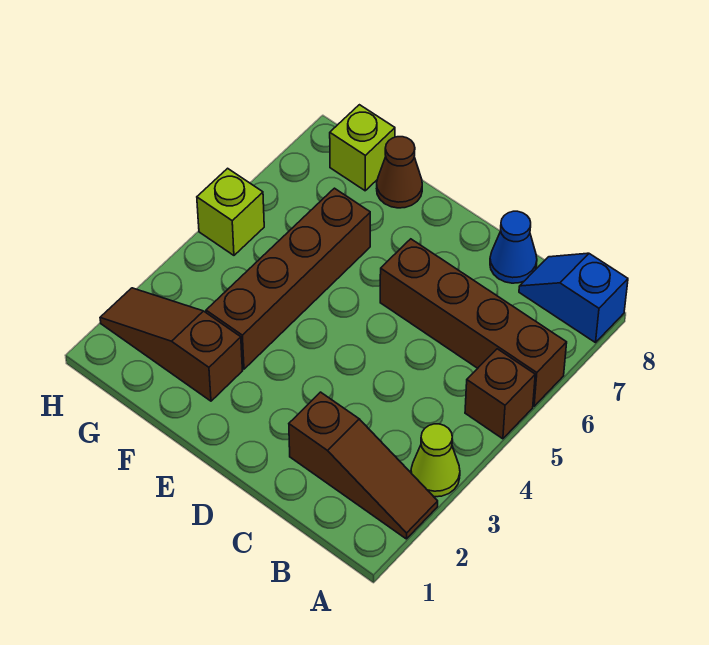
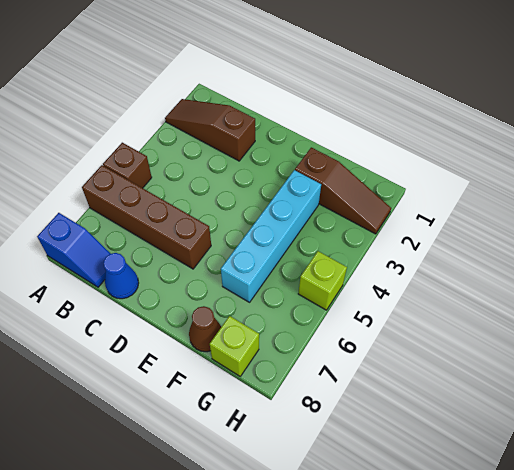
lime cone A3 level 1 -> none
brown brick F3:F6 level 1 -> cyan brick F3:F6 level 1

